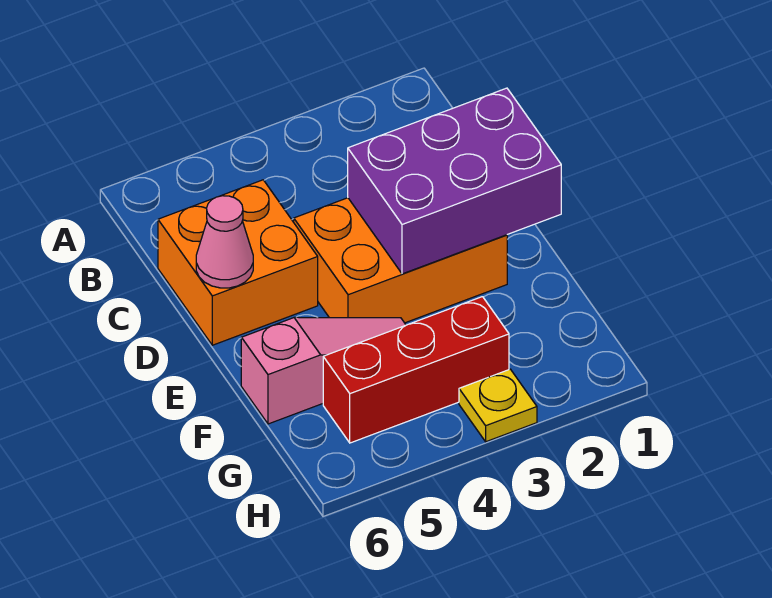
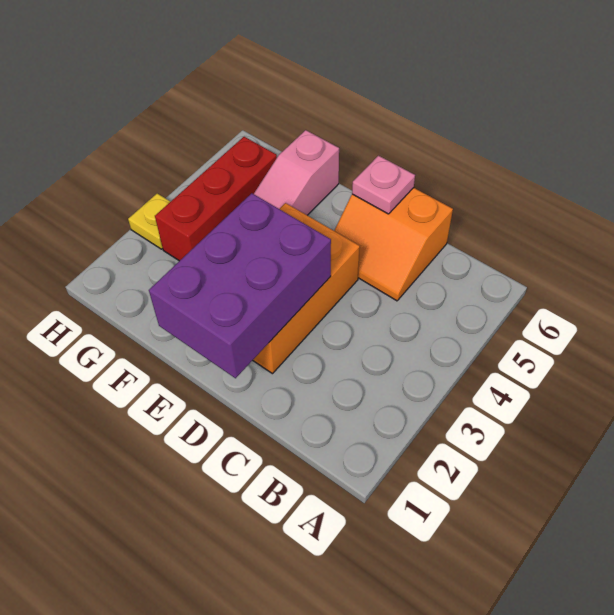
orange brick C5:D6 level 1 -> orange slope C5:D6 level 1 top 6
pink cone D6 level 2 -> pink plate D6 level 2

